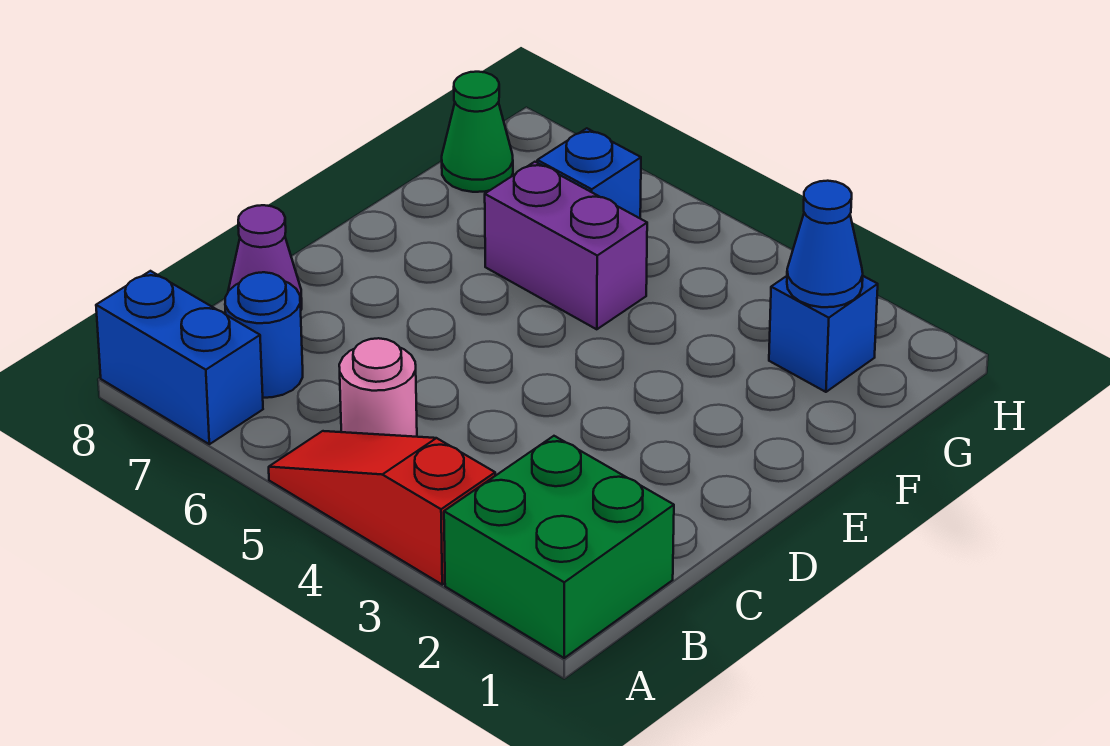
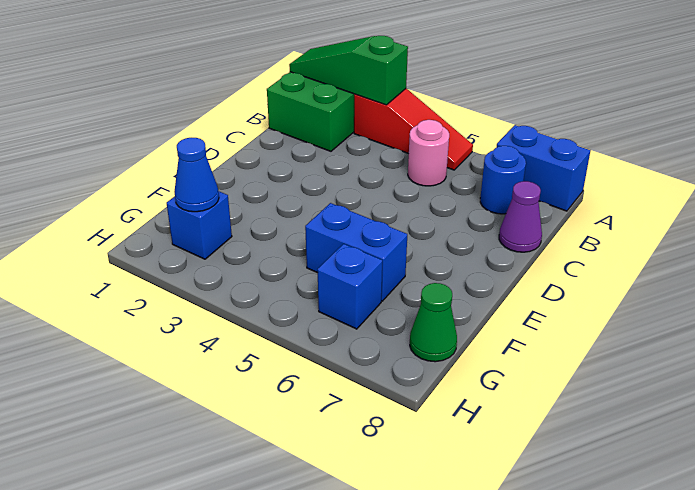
none -> green slope A1:A3 level 2 top 3
purple brick F5:F6 level 1 -> blue brick F5:F6 level 1

